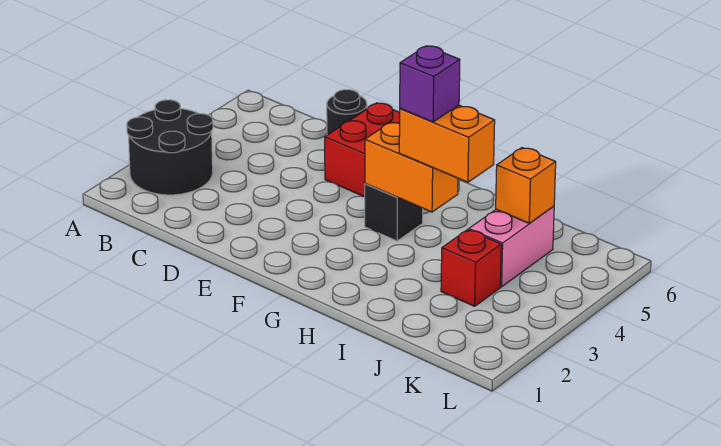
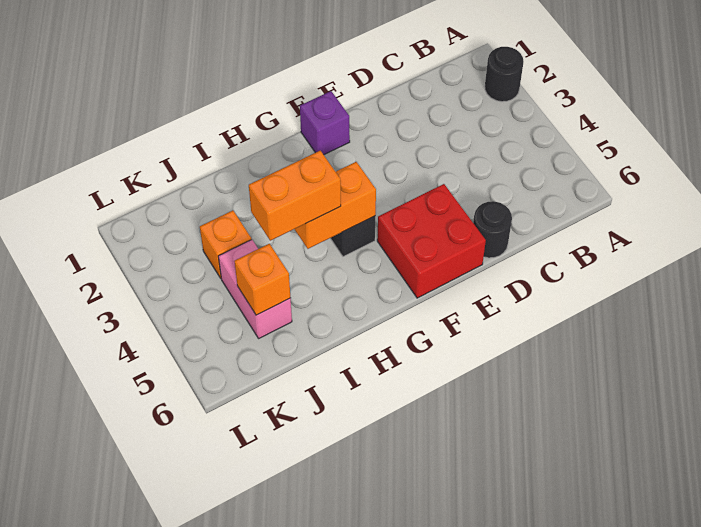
black round brick A2:B3 level 1 -> black round brick A2 level 1
purple brick H4 level 4 -> purple brick F1 level 1
red brick J3 level 1 -> orange brick J3 level 1

